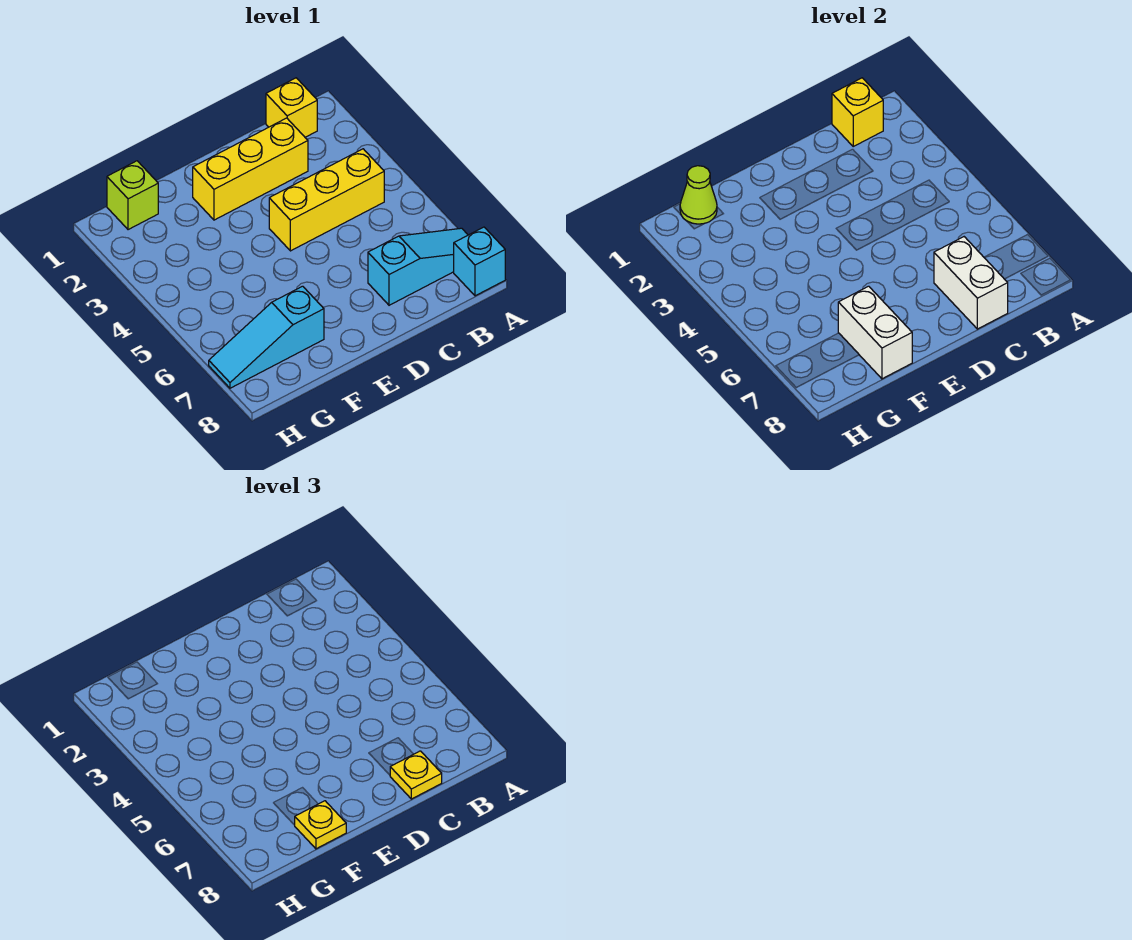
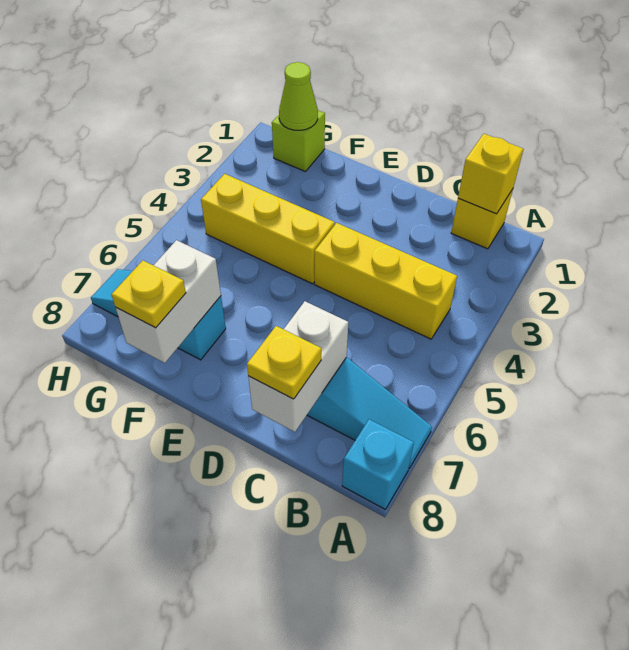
yellow brick C2:E2 level 1 -> yellow brick E4:G4 level 1

